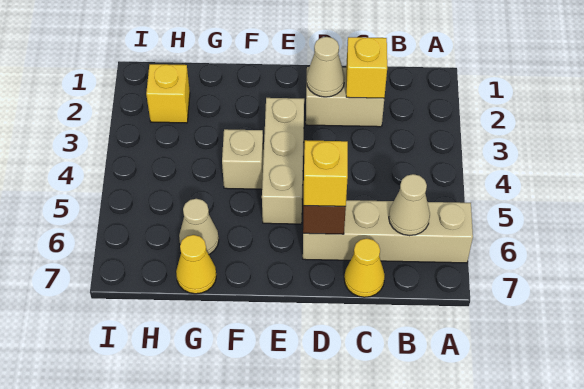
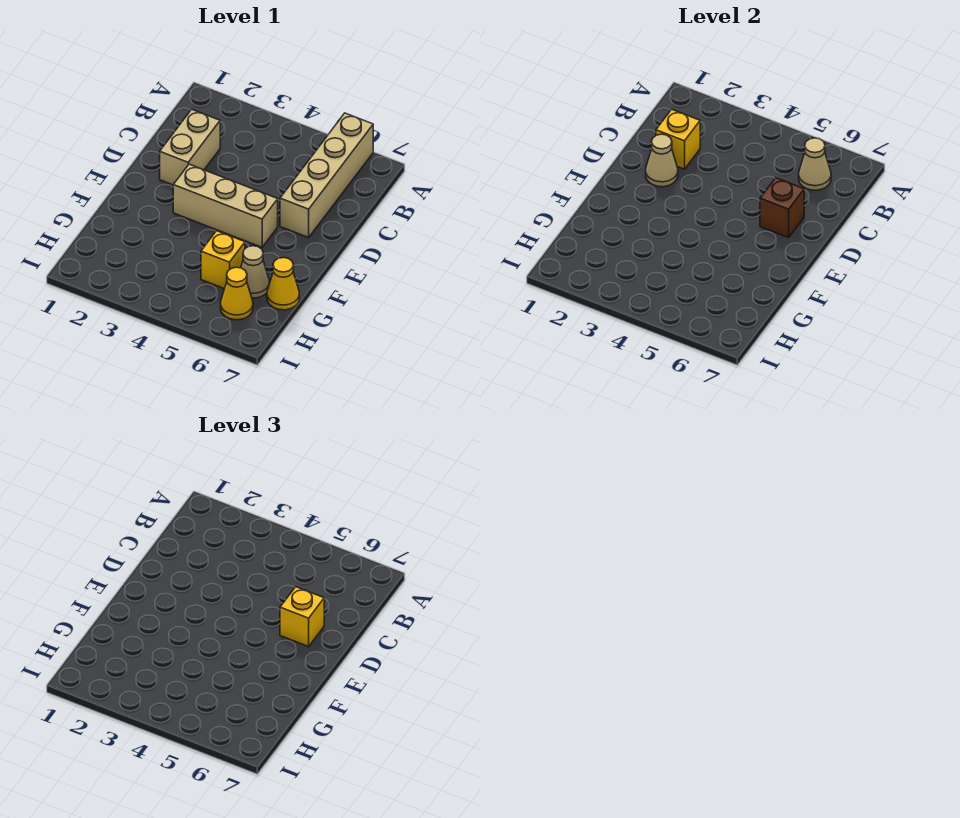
yellow cone C7 level 1 -> yellow cone H6 level 1
tan brick F4 level 1 -> none
yellow brick H2 level 1 -> yellow brick G5 level 1

